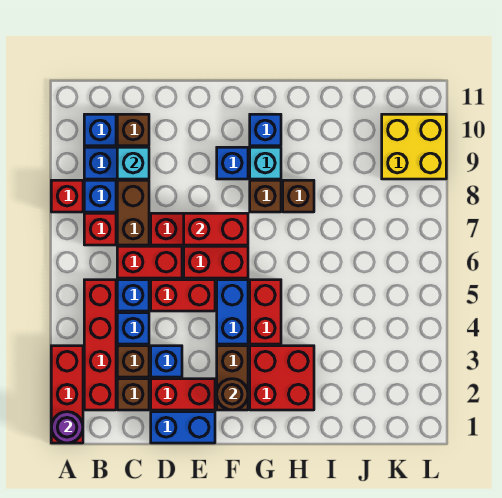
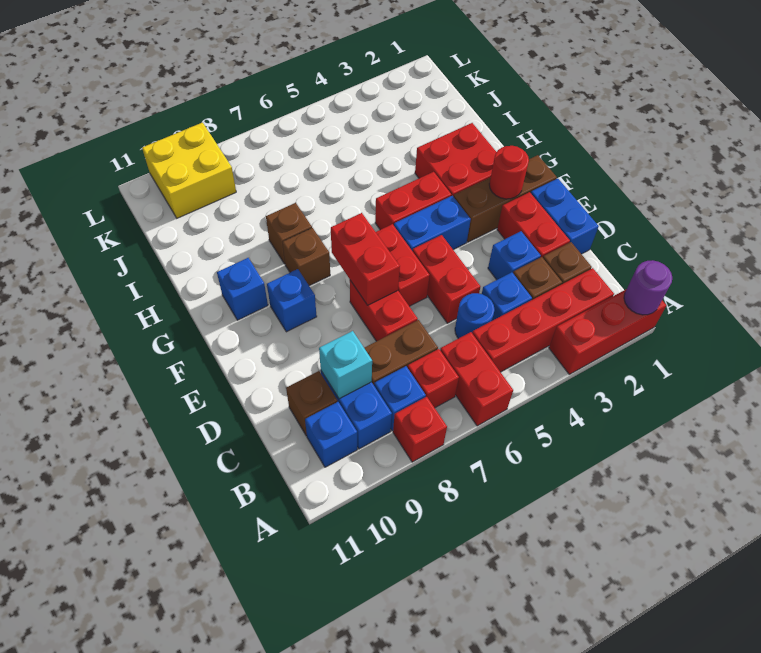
blue brick C5 level 1 -> blue round brick C5 level 1
red brick C6:D6 level 1 -> red brick A6:B6 level 1
brown brick F2:F3 level 1 -> brown brick F1:F3 level 1
brown round brick F2 level 2 -> red round brick F2 level 2
cyan brick G9 level 1 -> none

